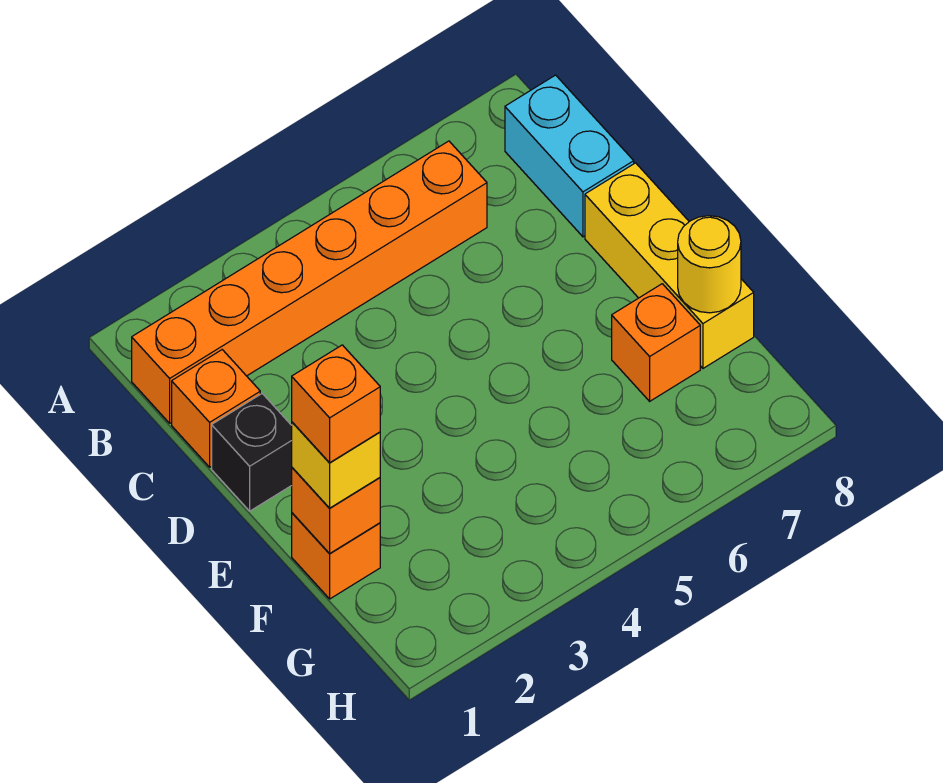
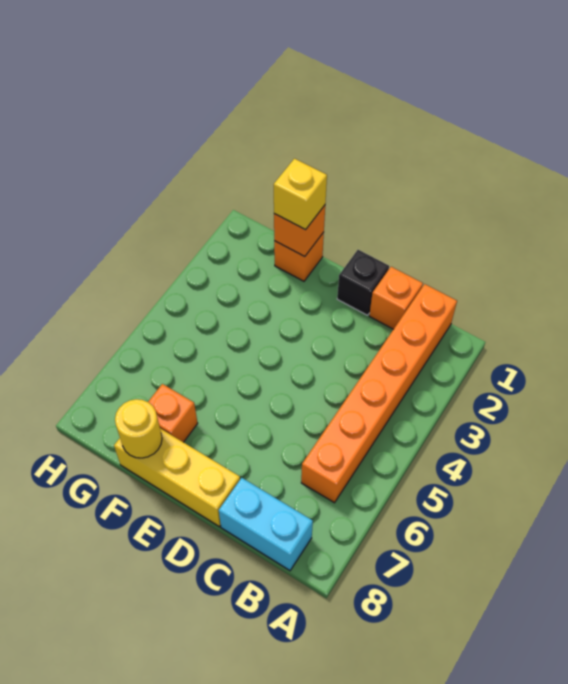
orange brick F1 level 4 -> none

